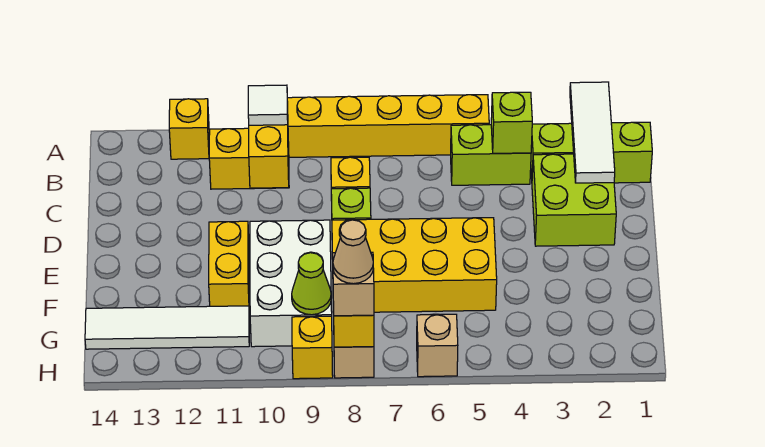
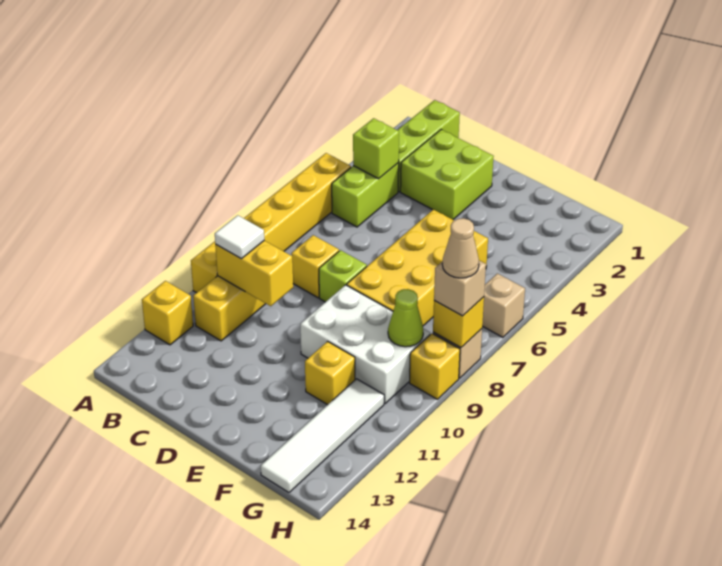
white tile A2:C2 level 2 -> none
yellow brick E11:F11 level 1 -> yellow brick F11 level 1

